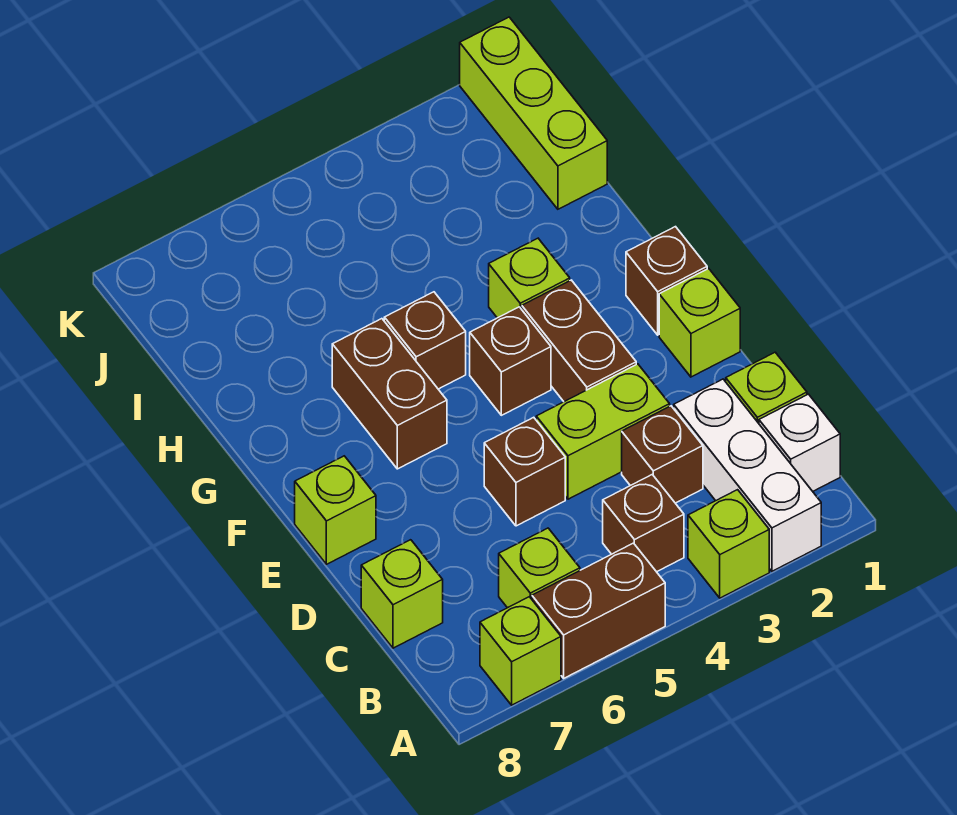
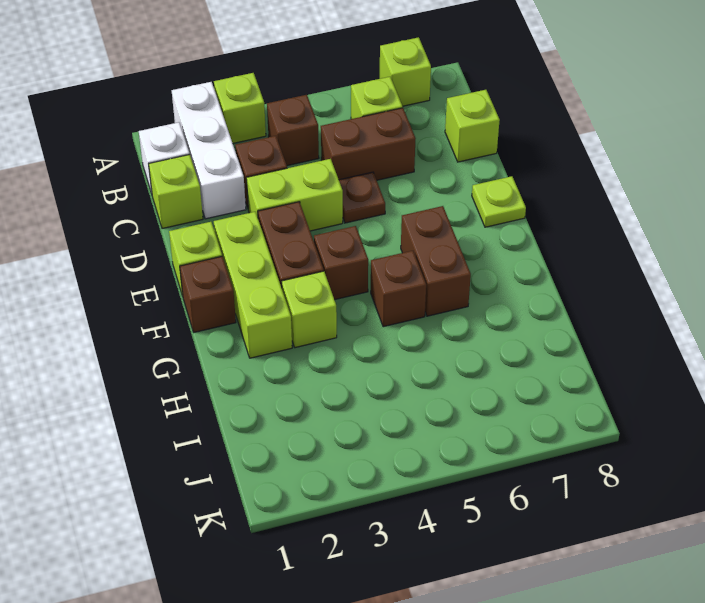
brown brick A5:A6 level 1 -> brown brick C5:C6 level 1
brown brick D5 level 1 -> brown plate D5 level 1
lime brick E8 level 1 -> lime plate E8 level 1
lime brick I1:K1 level 1 -> lime brick E2:G2 level 1

